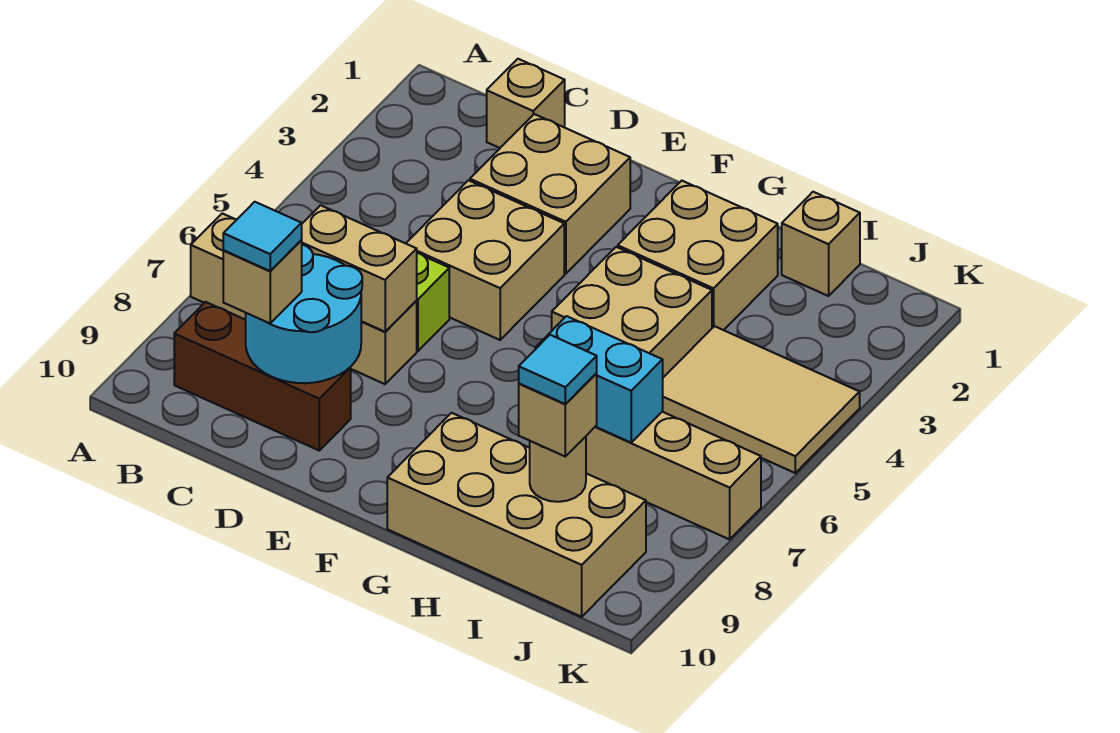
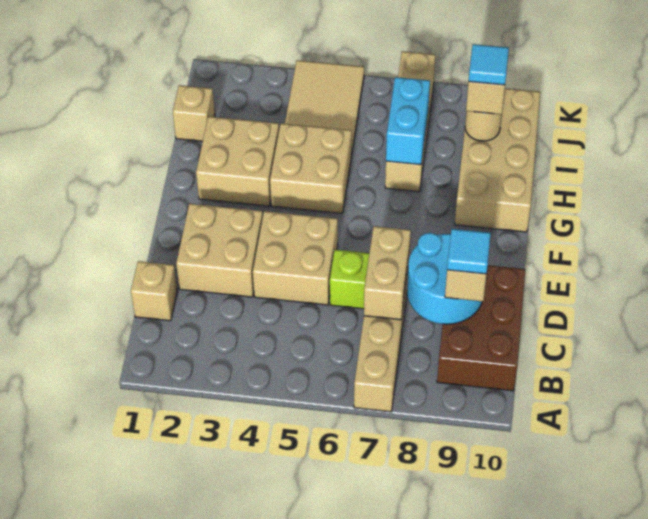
brown brick B9:D9 level 1 -> brown brick B9:D10 level 1

